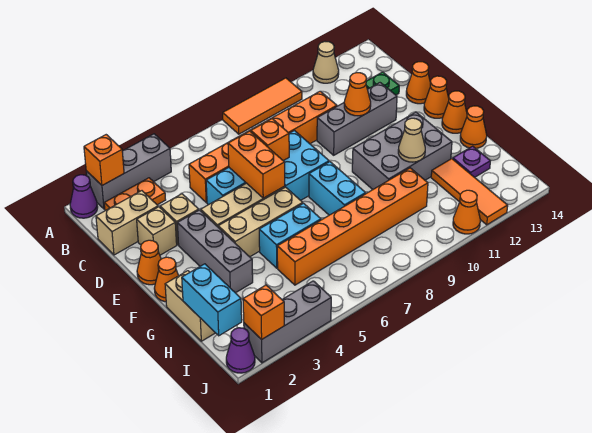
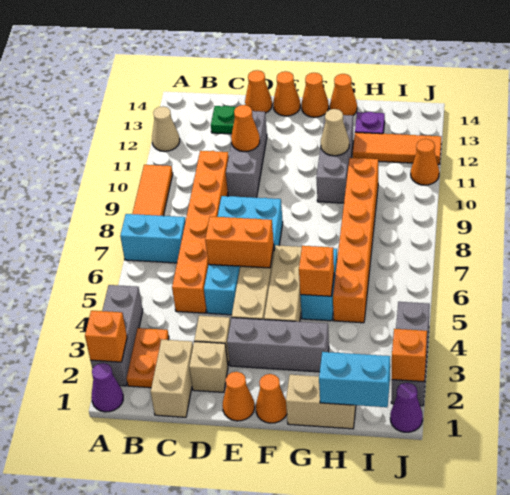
orange brick D7 level 2 -> orange brick G5 level 2
cyan brick F8:G8 level 1 -> cyan brick A7:B7 level 1
grey brick F10:G12 level 1 -> grey brick G10:G12 level 1

